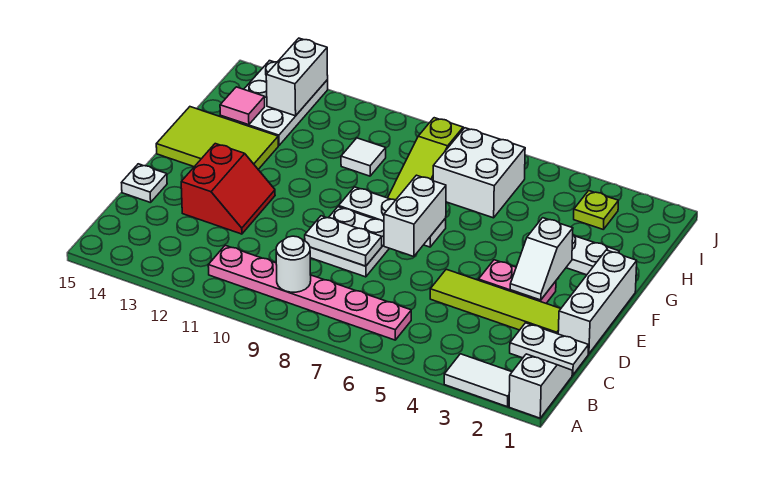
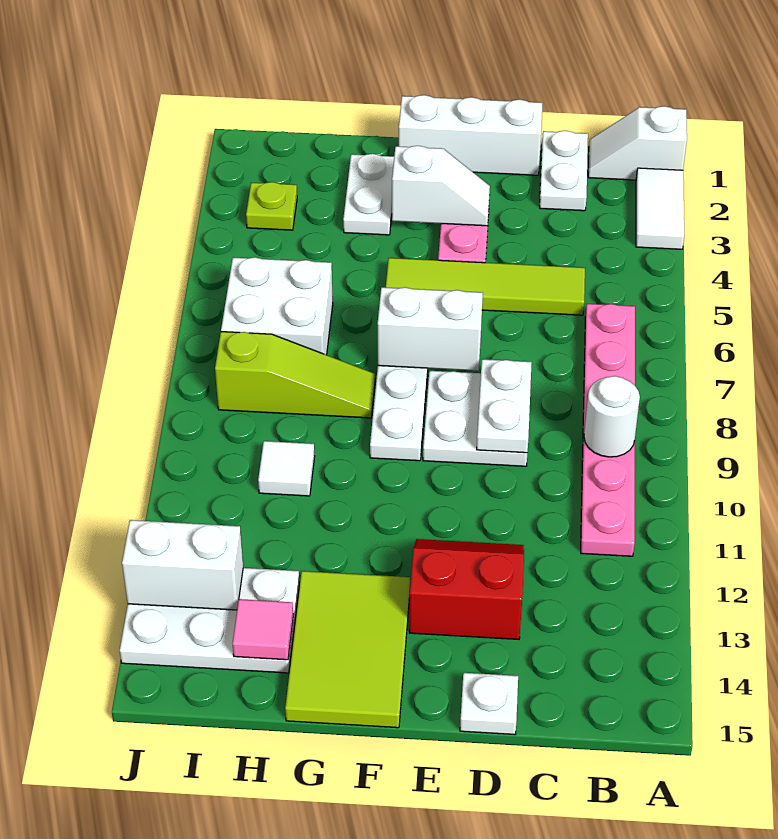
lime tile D2:D5 level 1 -> lime tile C5:F5 level 1

